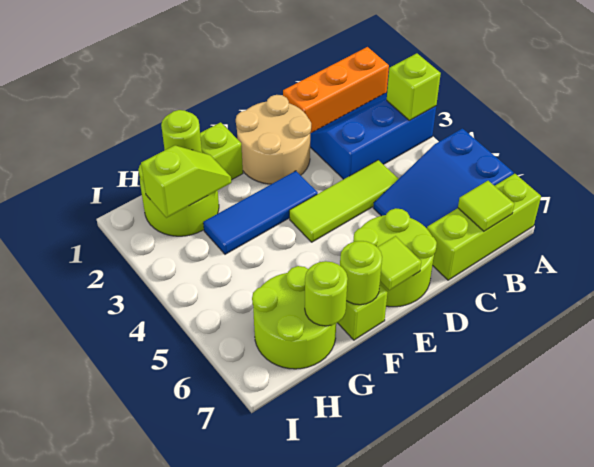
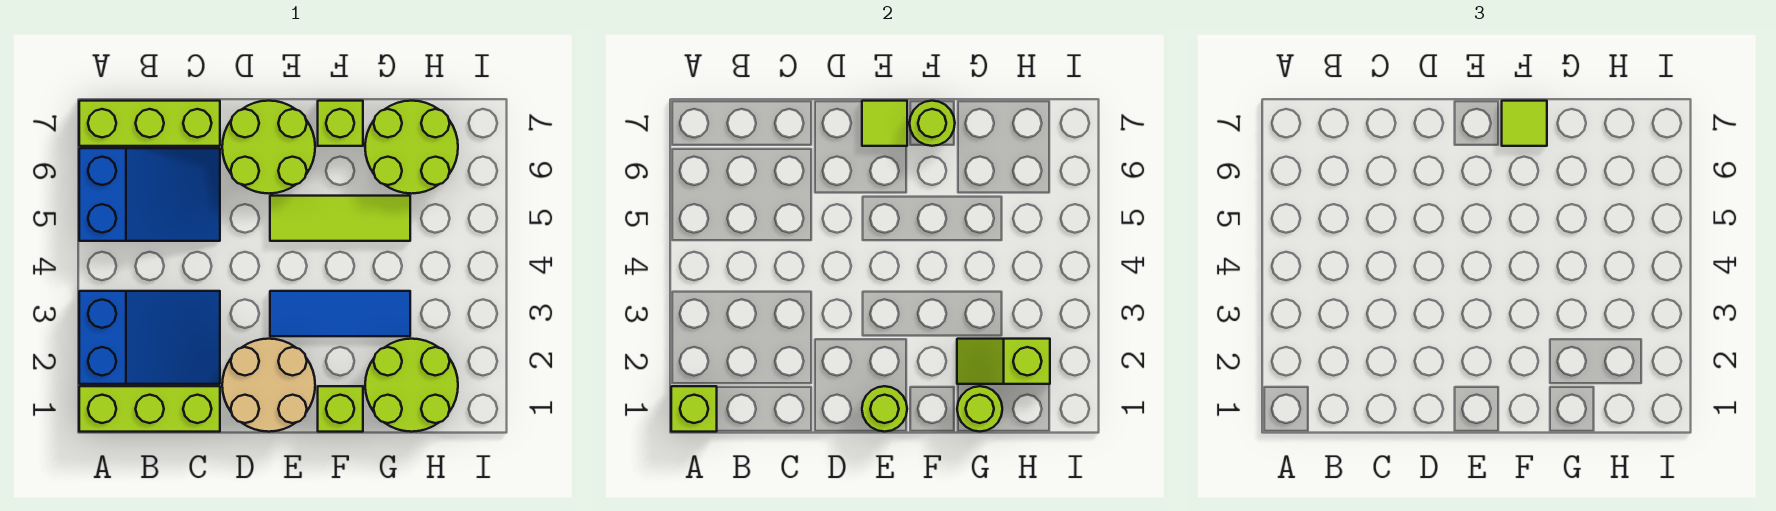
orange brick A1:C1 level 1 -> lime brick A1:C1 level 1
blue slope A2:C3 level 1 top 3 -> blue slope A2:C3 level 1 top A
lime brick A3 level 2 -> lime brick A1 level 2
lime tile B7 level 2 -> lime tile F7 level 3
lime tile C4:E4 level 1 -> lime tile E5:G5 level 1
lime round brick G7 level 2 -> lime round brick E1 level 2

